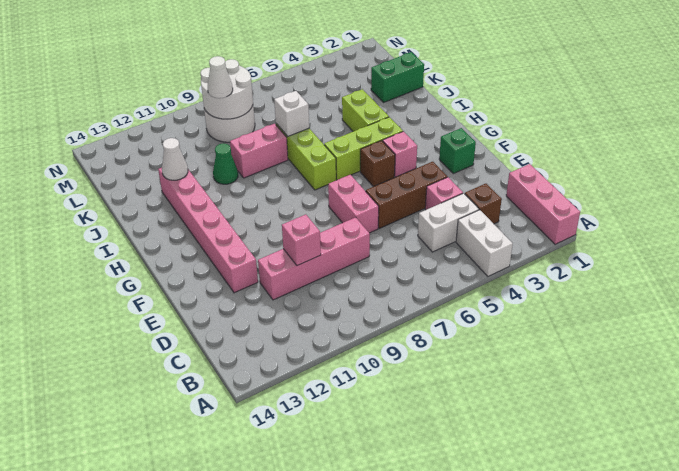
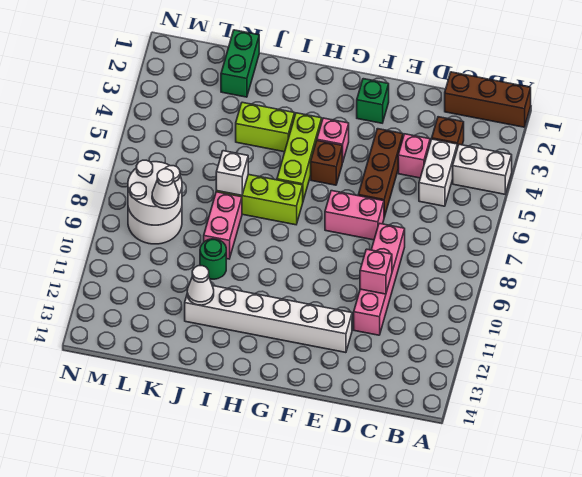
pink brick A1:C1 level 1 -> brown brick A1:C1 level 1
pink brick E12:J12 level 1 -> white brick E12:J12 level 1
green cone J10 level 1 -> green round brick J10 level 1

